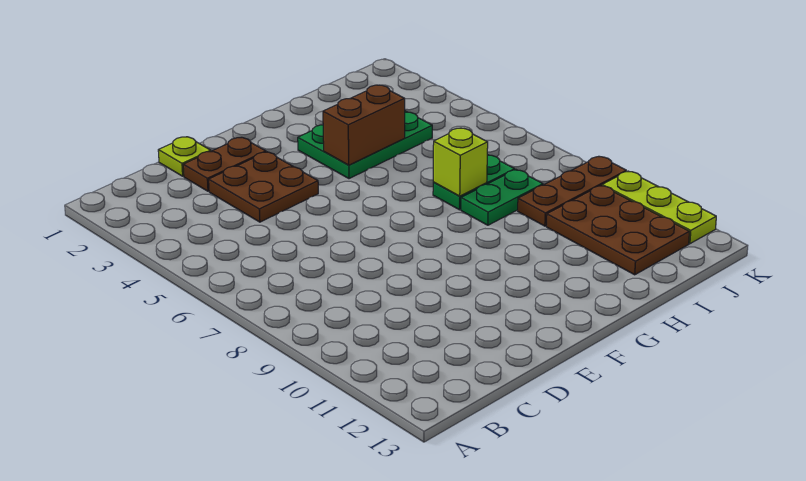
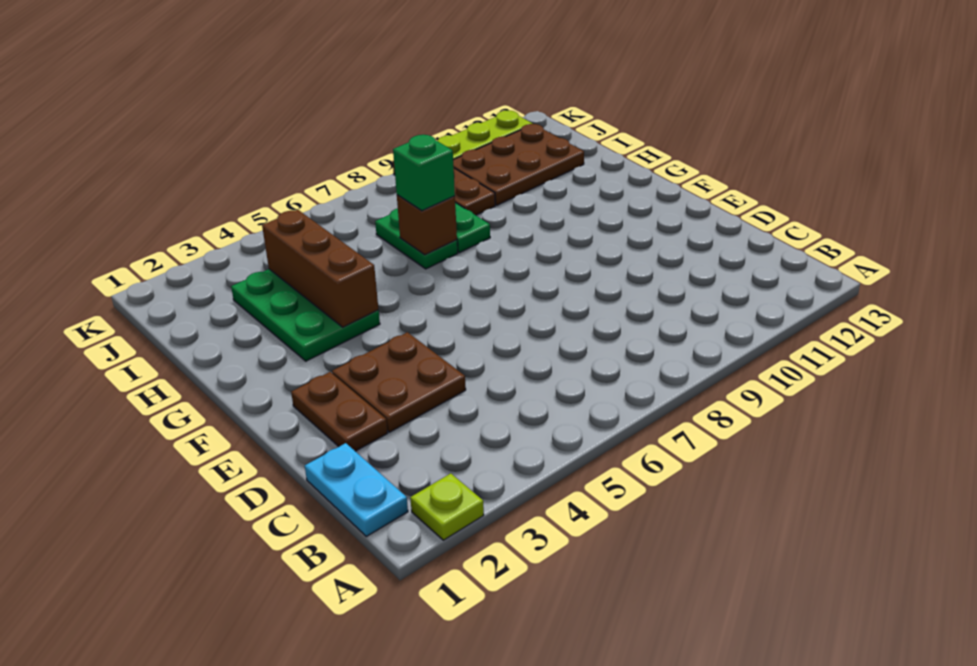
none -> cyan plate B1:C1 level 1
lime plate D1 level 1 -> lime plate A2 level 1
brown brick G4:H4 level 2 -> brown brick G4:I4 level 2
lime brick H7 level 2 -> brown brick H7 level 2
none -> green brick H7 level 3

